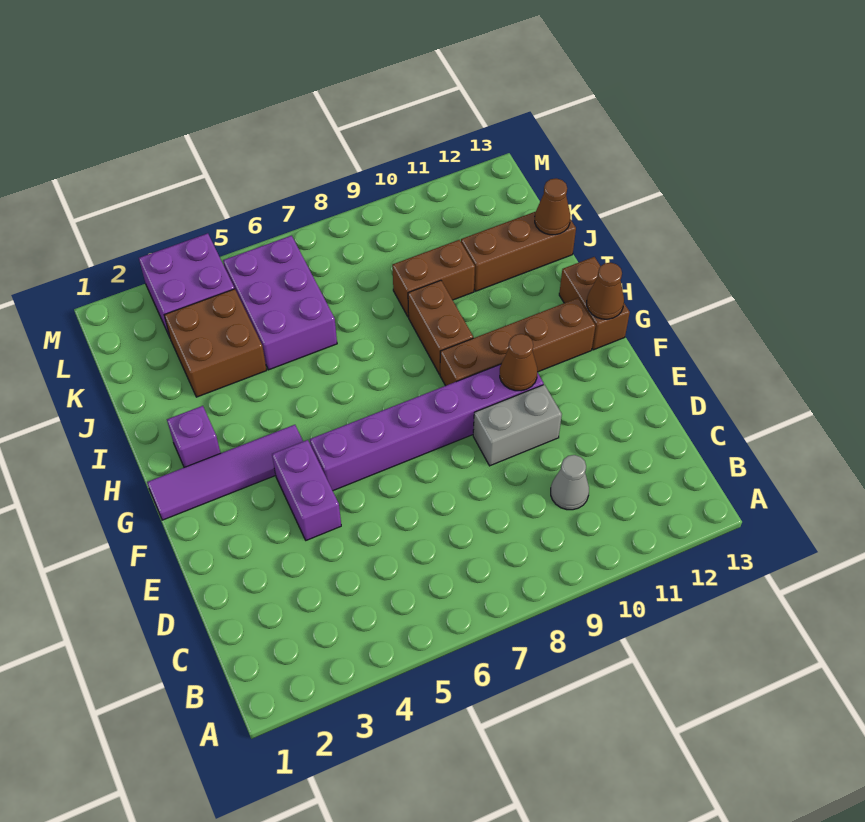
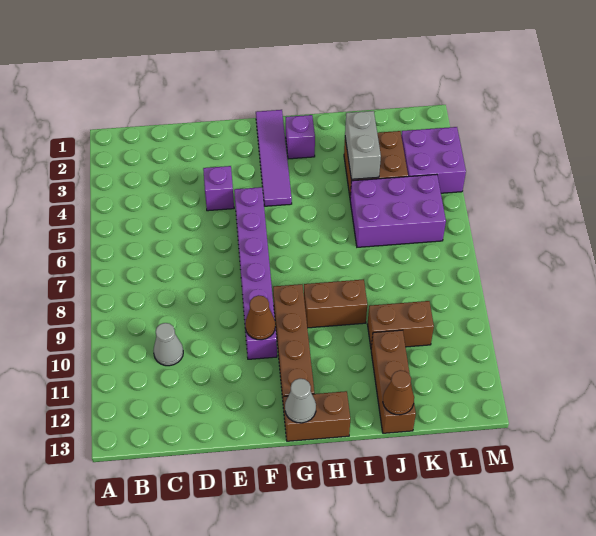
purple brick E4:F4 level 1 -> purple brick E4 level 1
grey brick E9:E10 level 1 -> grey brick J3:J4 level 2
brown cone G13 level 2 -> grey cone G13 level 2
brown brick J9:J10 level 1 -> brown brick J10:K10 level 1

